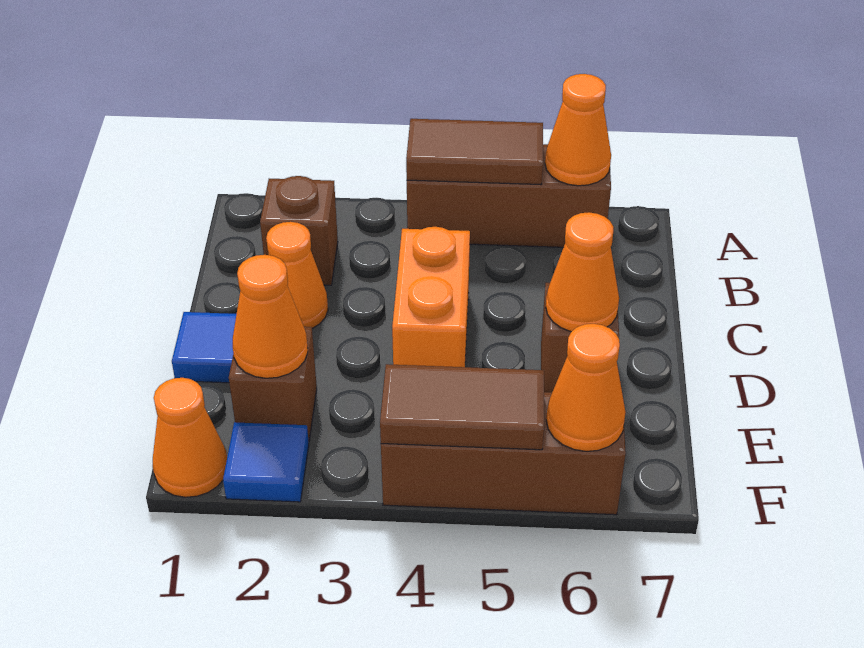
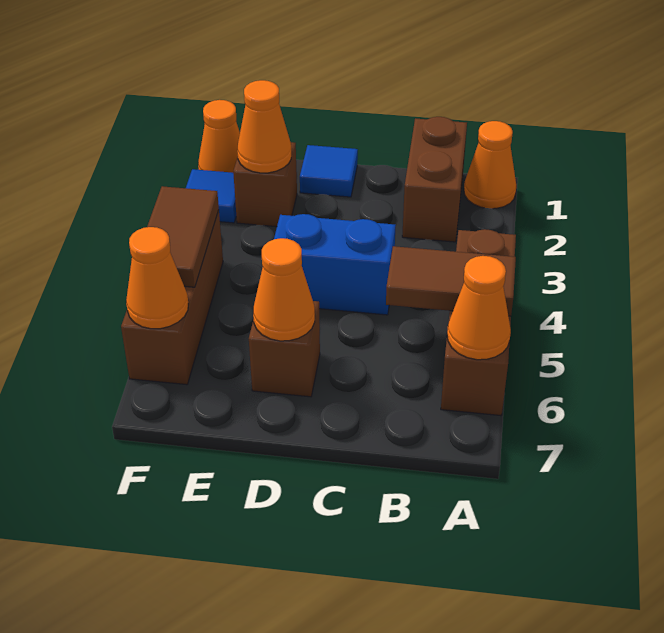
brown tile A4:A5 level 2 -> brown tile A5:B5 level 2
brown brick B2 level 1 -> brown brick B1:B2 level 1
orange cone C2 level 1 -> orange cone A1 level 1
orange brick C4:D4 level 1 -> blue brick C4:D4 level 1

